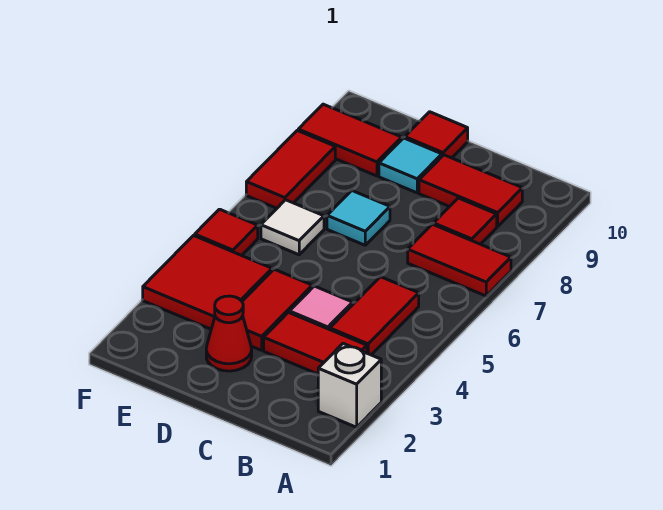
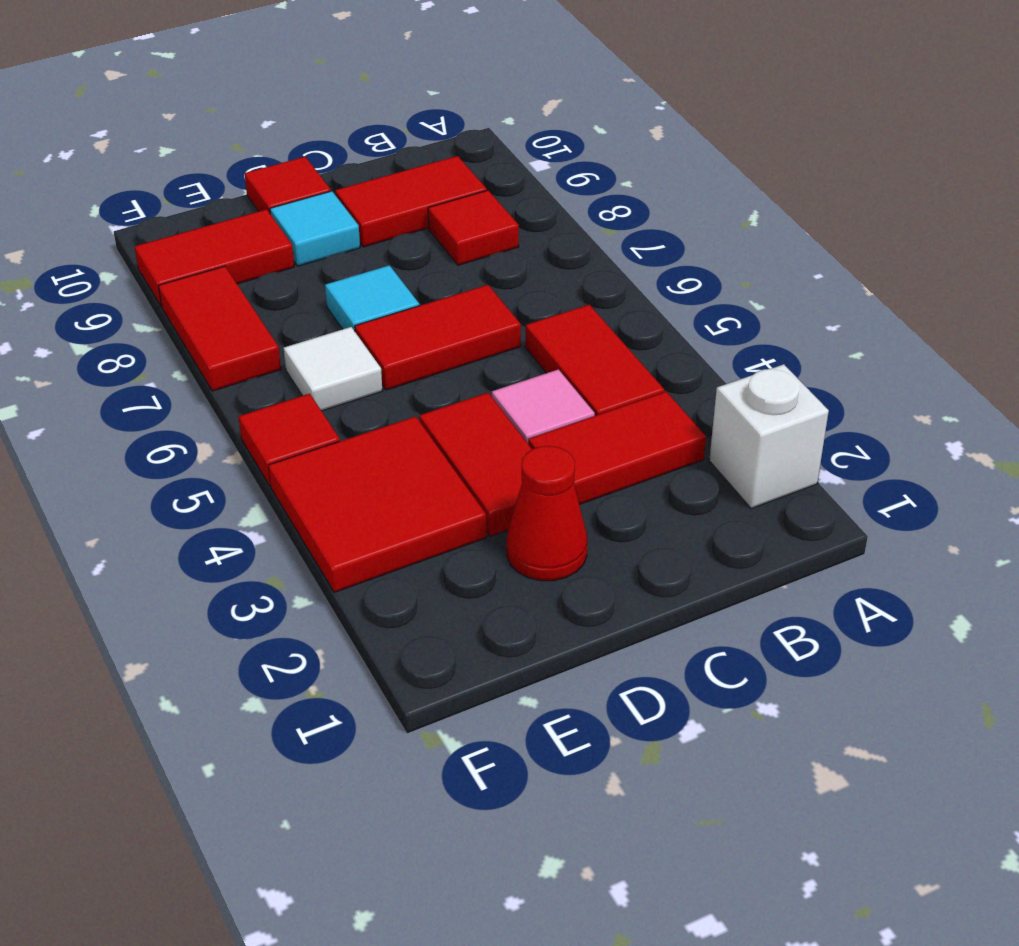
red tile A7:B7 level 1 -> red tile C6:D6 level 1

